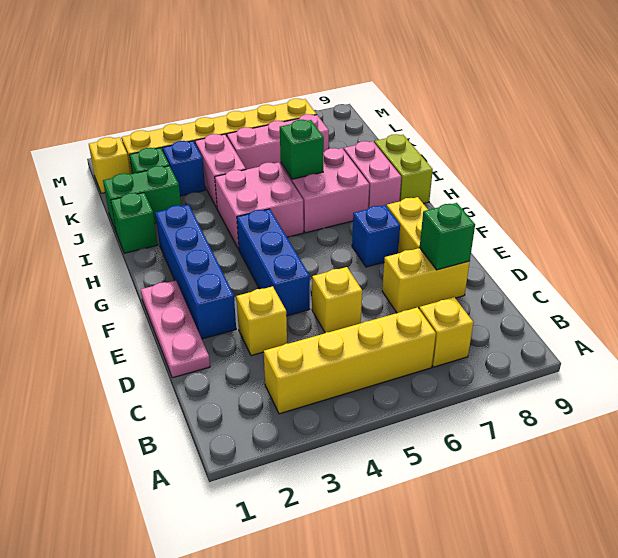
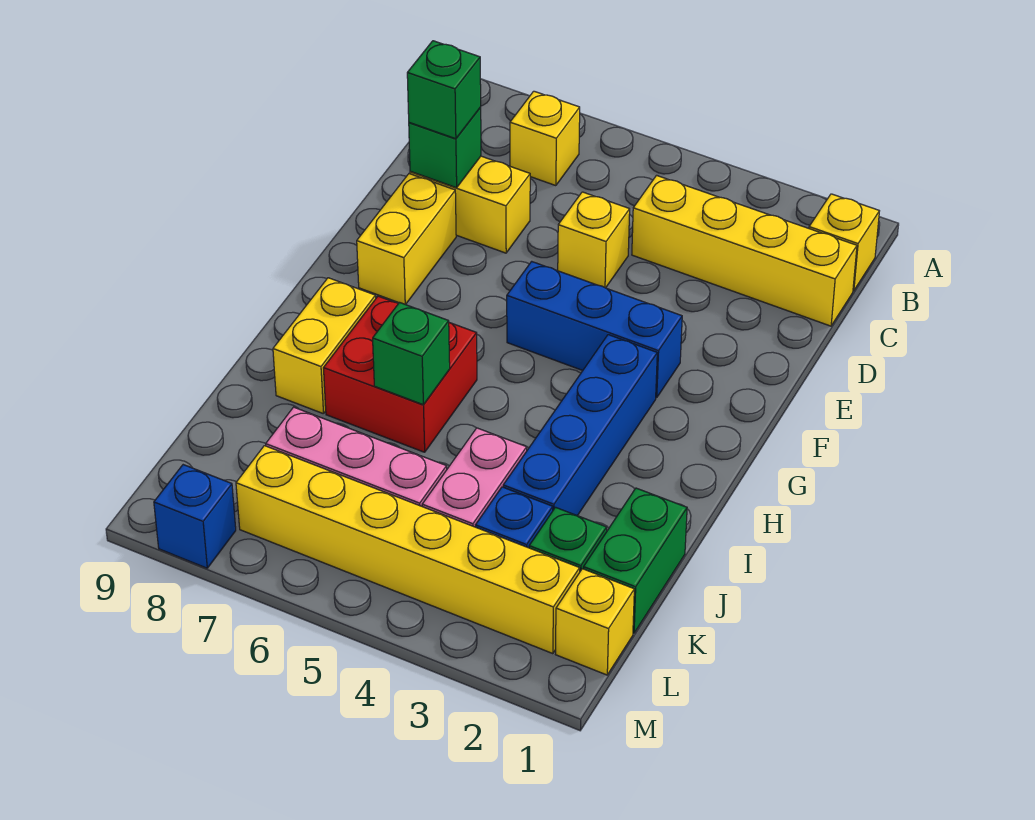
yellow brick B3:B6 level 1 -> yellow brick C1:C4 level 1
pink plate D1:F1 level 1 -> none
yellow brick D3 level 1 -> yellow brick B1 level 1
blue brick E2:H2 level 1 -> blue brick G3:J3 level 1
blue brick E4:G4 level 1 -> blue brick F3:F5 level 1
blue brick F7 level 1 -> blue brick M8 level 1
pink brick H4:I5 level 1 -> none
pink brick H6:I7 level 1 -> red brick H6:I7 level 1
pink brick H8:I8 level 1 -> yellow brick H8:I8 level 1
lime brick H9:I9 level 1 -> none
green brick I1 level 1 -> green brick D8 level 3
green brick J1:J2 level 1 -> green brick J1:K1 level 1

